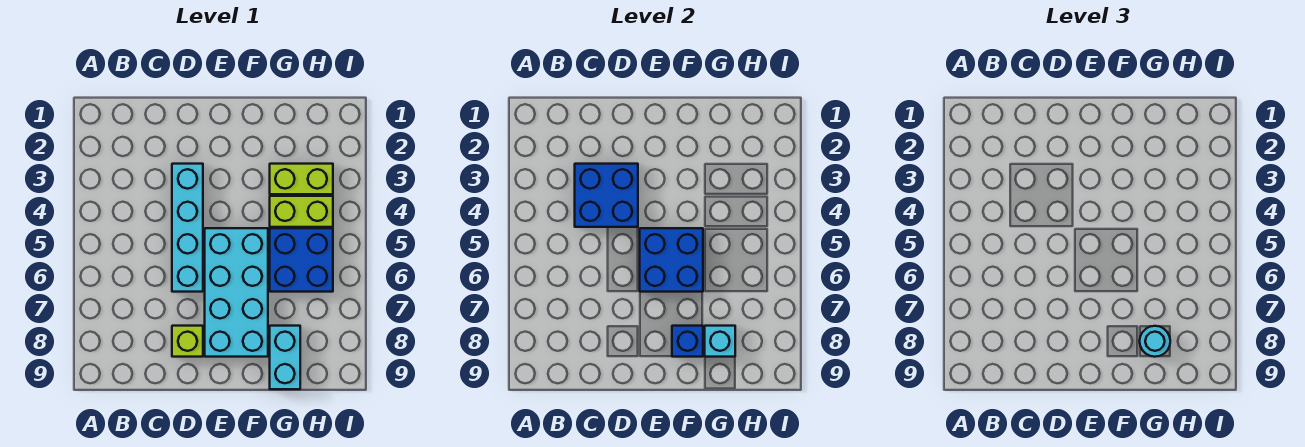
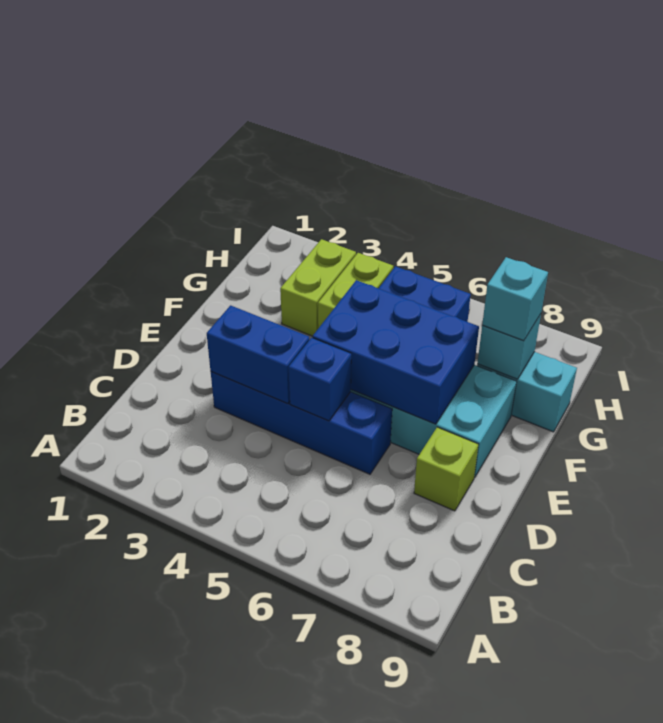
blue brick C3:D4 level 2 -> blue brick D3:D4 level 2
cyan brick D3:D6 level 1 -> blue brick D3:D6 level 1
blue brick E5:F6 level 2 -> blue brick E5:F7 level 2
blue brick F8 level 2 -> blue brick D5 level 2
cyan round brick G8 level 3 -> cyan brick G8 level 3

